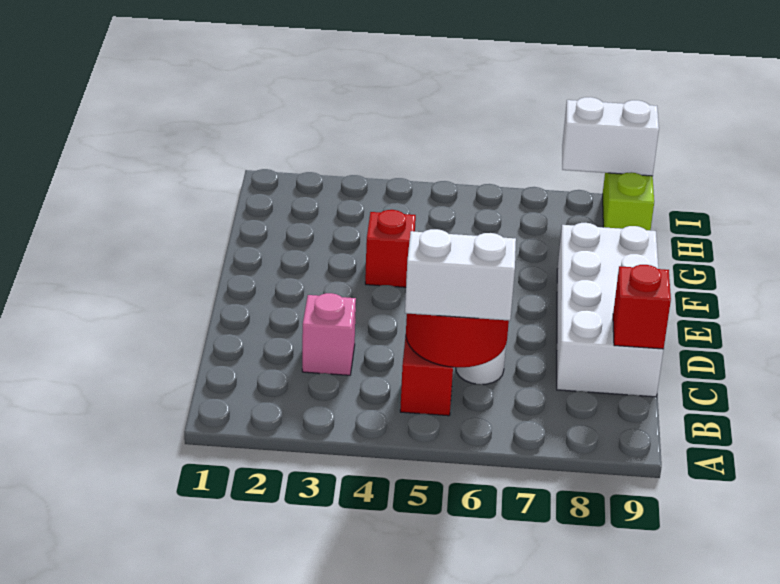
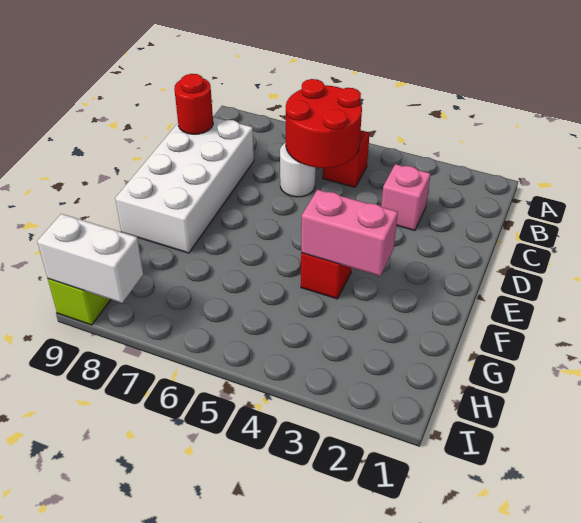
white brick B5:B6 level 3 -> none
red brick C9 level 2 -> red round brick C9 level 2
none -> pink brick F3:F4 level 2

